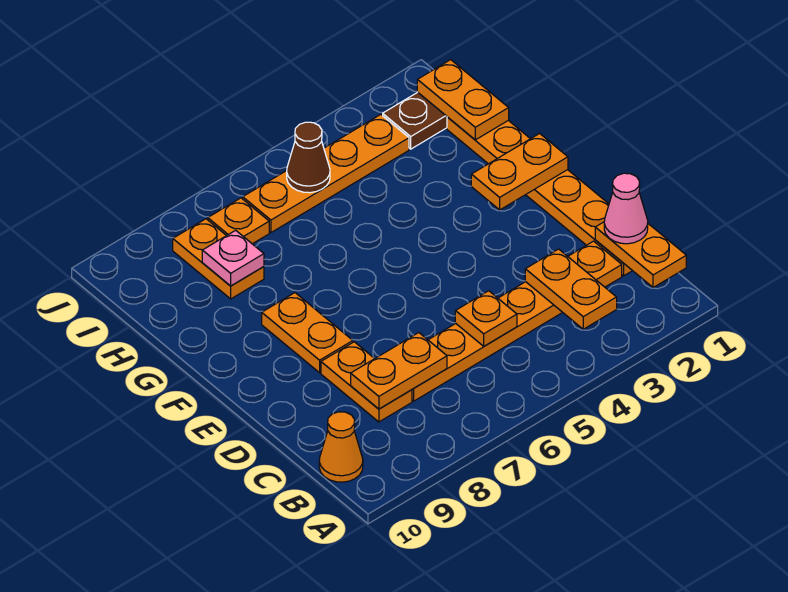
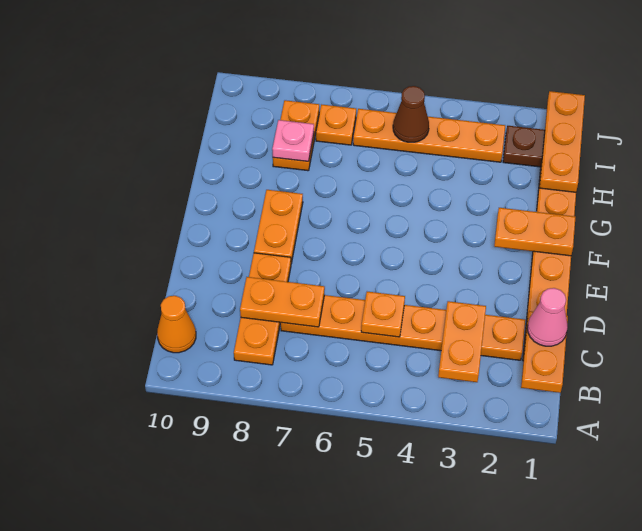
orange plate C8:D8 level 1 -> orange plate B8:D8 level 1
orange plate H1:I1 level 2 -> orange plate H1:J1 level 2

